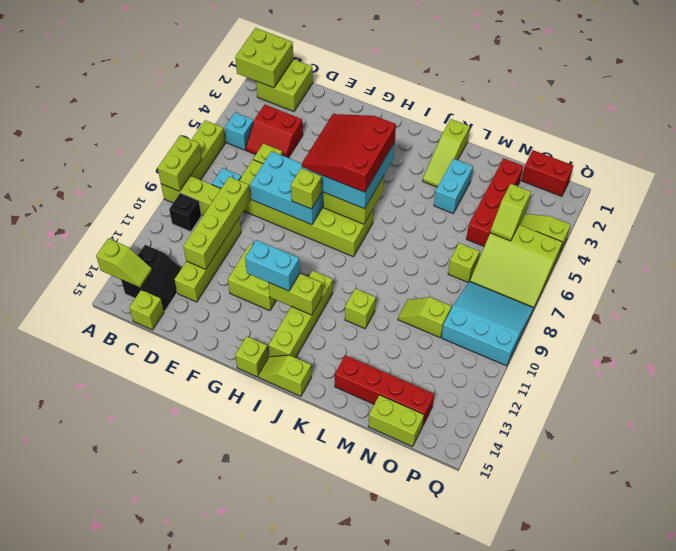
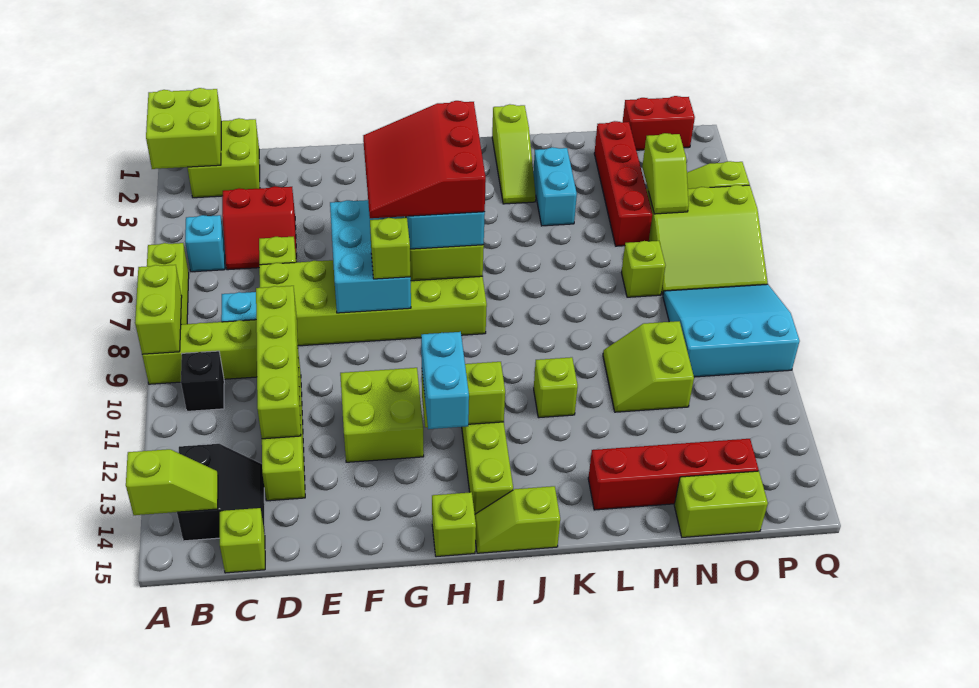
cyan brick E7:G8 level 2 -> cyan brick F6:G8 level 2
cyan brick G12:H12 level 3 -> cyan brick H12:H13 level 3
lime slope M10:N10 level 1 top N -> lime slope M10:N11 level 1 top N

